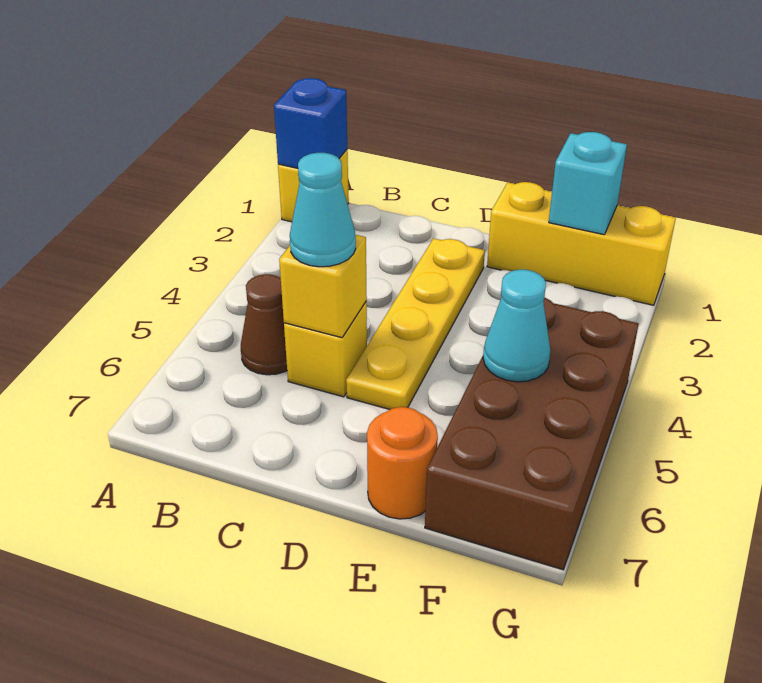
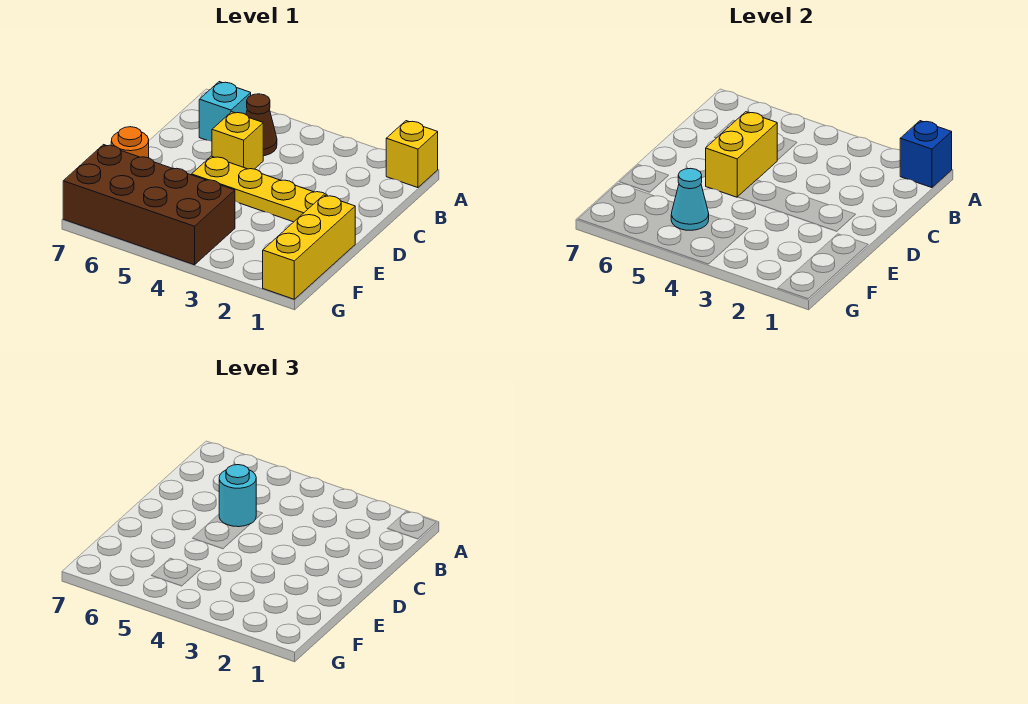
yellow brick C5 level 2 -> yellow brick C5:D5 level 2
cyan cone C5 level 3 -> cyan round brick C5 level 3
cyan brick F1 level 2 -> cyan brick B6 level 1

